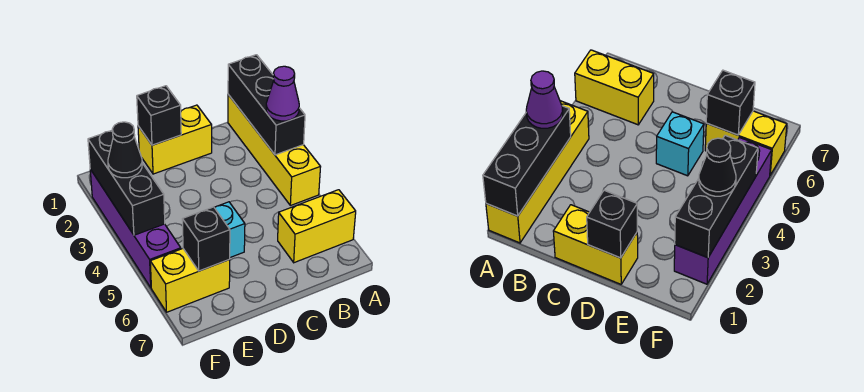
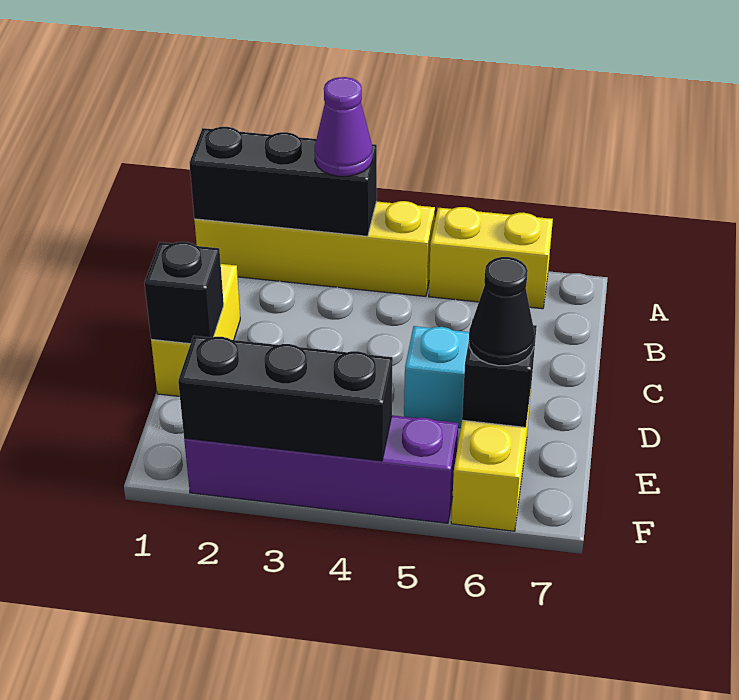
yellow brick A6:B6 level 1 -> yellow brick A5:A6 level 1
black cone F3 level 3 -> black cone E6 level 3

